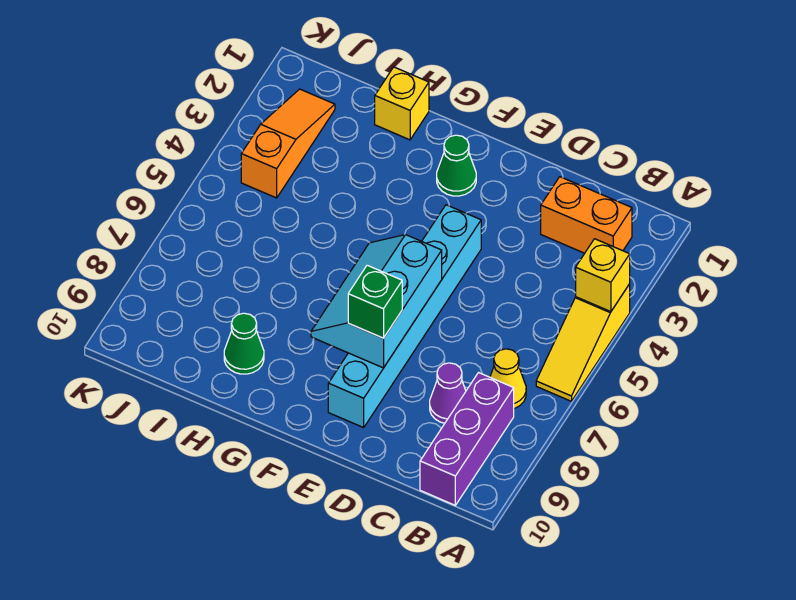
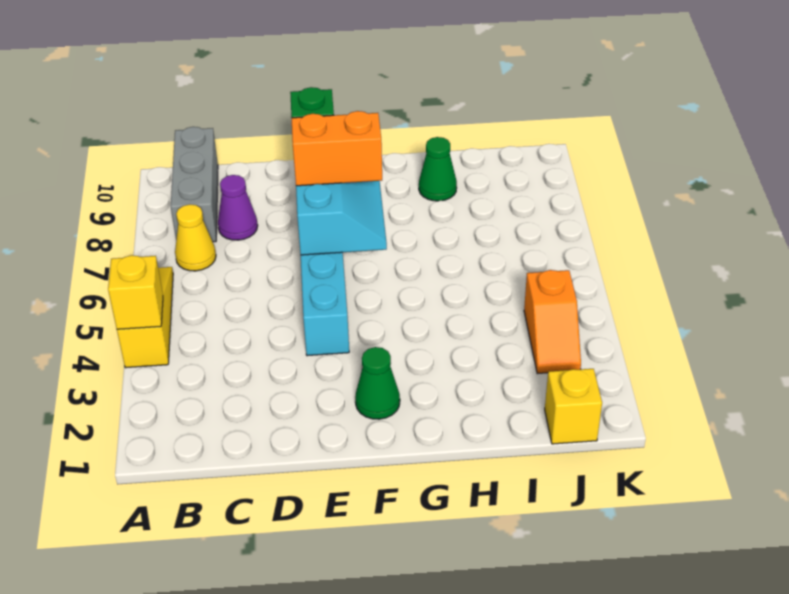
orange brick B2:C2 level 1 -> orange brick E7:F7 level 3
purple brick B8:B10 level 1 -> grey brick B8:B10 level 1
yellow brick H1 level 1 -> yellow brick J1 level 1
orange slope J2:J4 level 1 top 4 -> orange slope J3:J4 level 1 top 4

